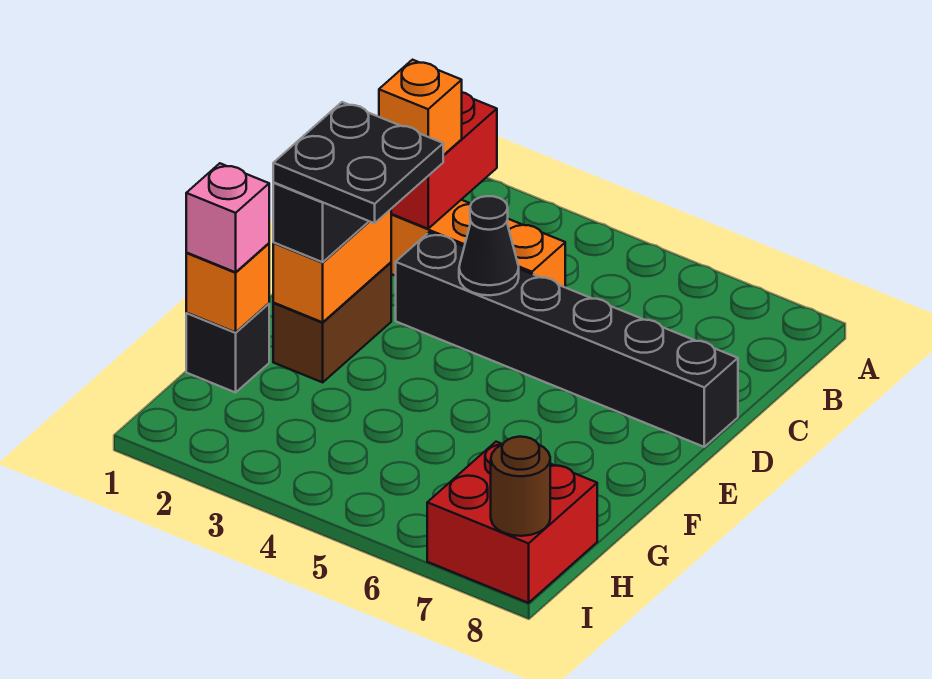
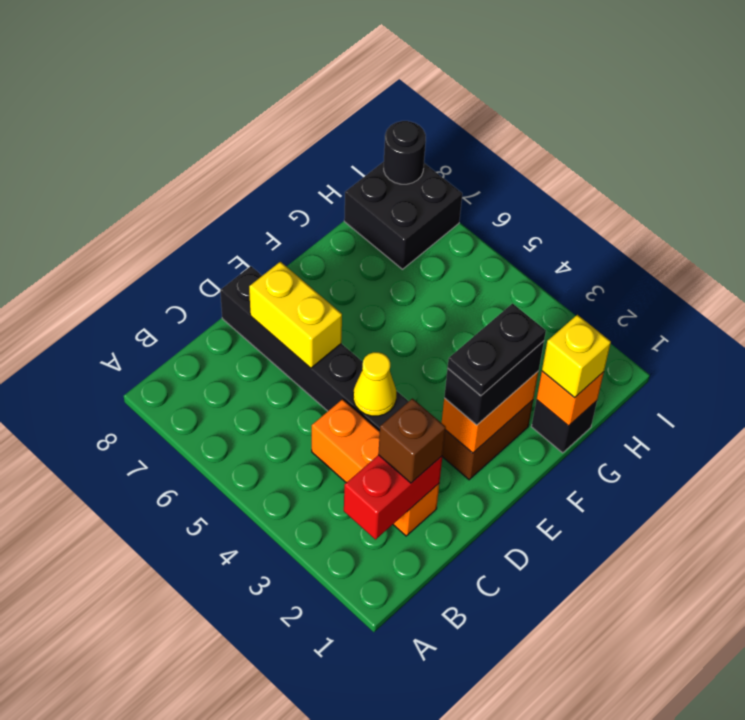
orange brick C2 level 3 -> brown brick C2 level 3
black cone D4 level 2 -> yellow cone D4 level 2
none -> yellow brick D6:D7 level 2
black plate E2:F3 level 4 -> black plate E2:F2 level 4
pink brick G1 level 3 -> yellow brick G1 level 3
red brick H7:I8 level 1 -> black brick H7:I8 level 1
brown round brick I8 level 2 -> black round brick I8 level 2

